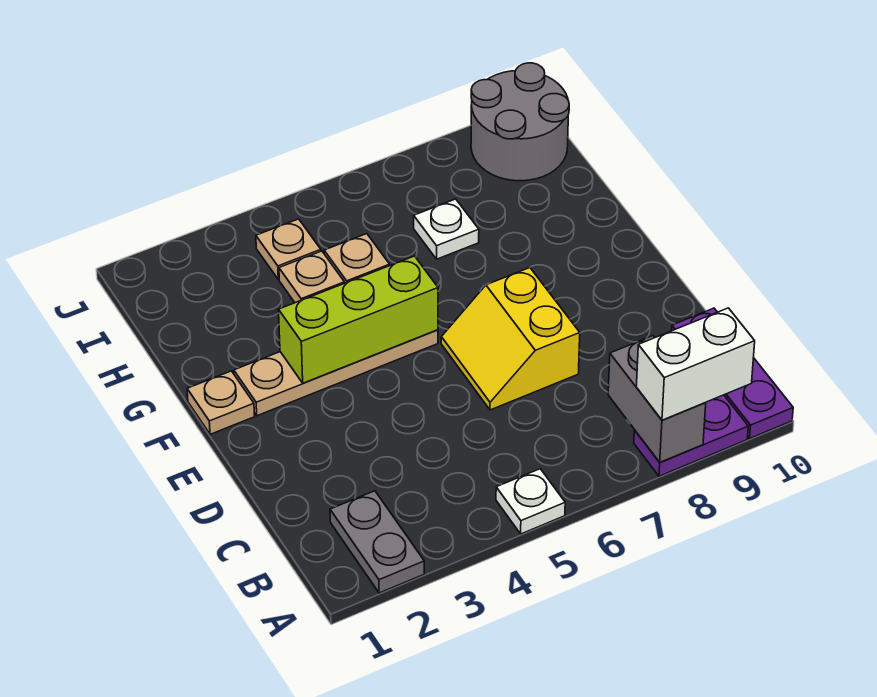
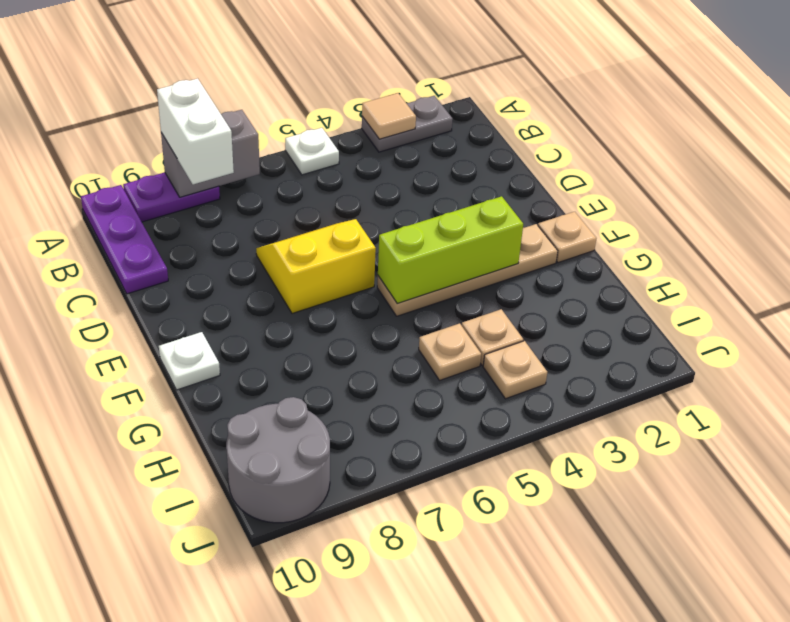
grey plate A2:B2 level 1 -> grey plate A2:A3 level 1
none -> tan tile A3 level 2
grey brick A8:B8 level 2 -> grey brick A7:A8 level 2
white brick A8:A9 level 3 -> white brick A8:B8 level 3
yellow slope D6:E7 level 1 top 7 -> yellow slope D6:E7 level 1 top E
white plate H7 level 1 -> white plate F10 level 1

